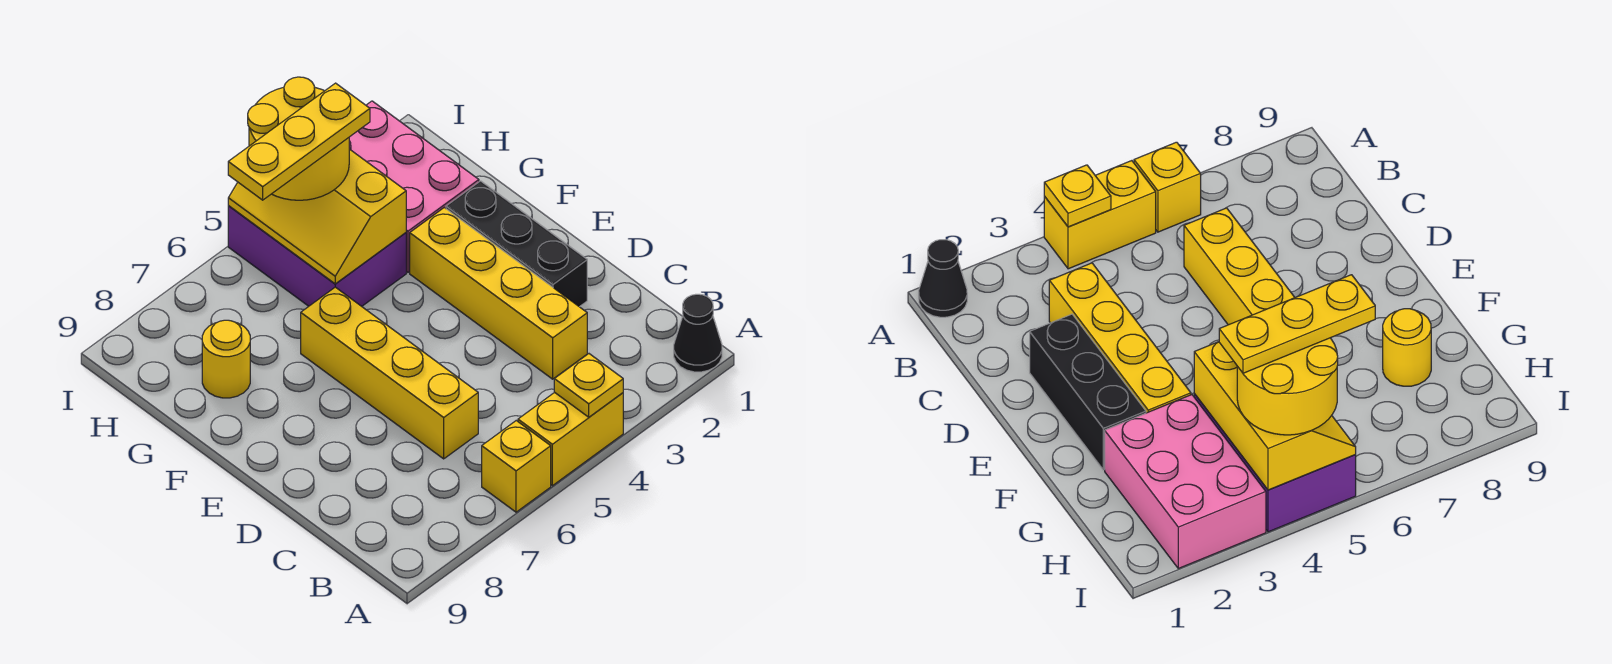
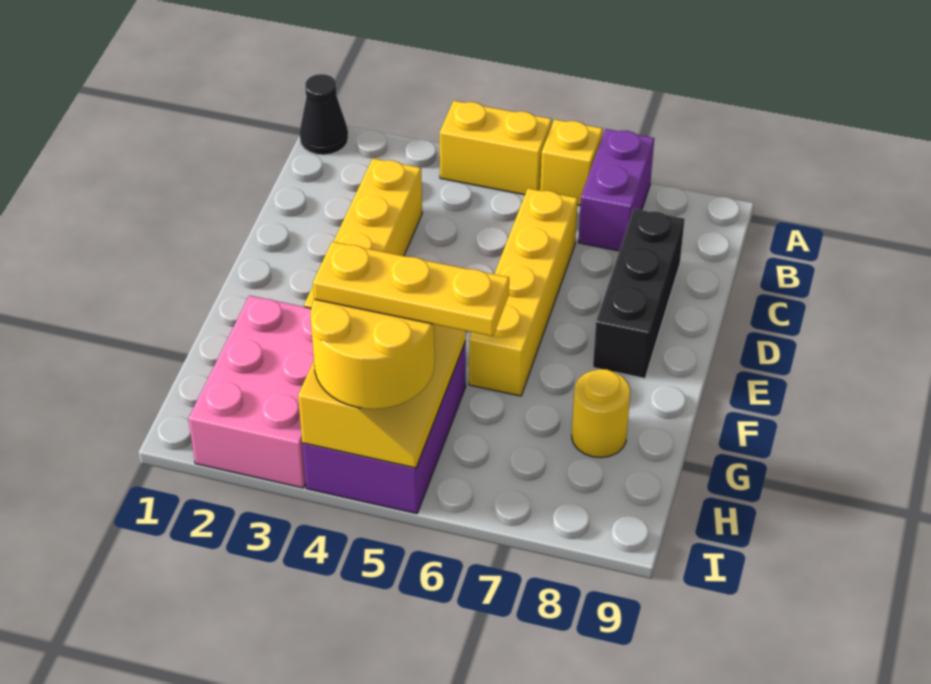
yellow plate A4 level 2 -> none
none -> purple brick A7:B7 level 1
black brick D2:F2 level 1 -> black brick C8:E8 level 1

